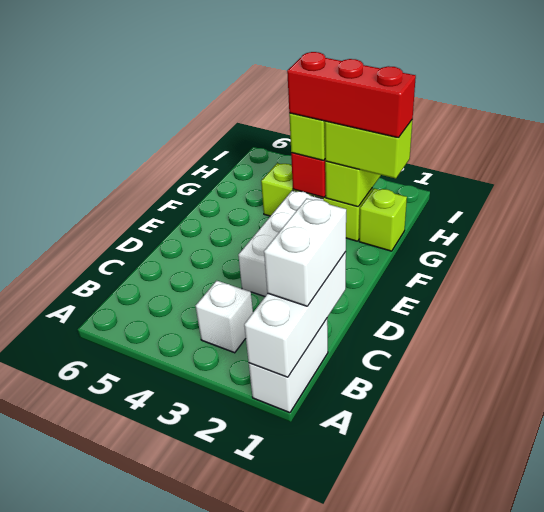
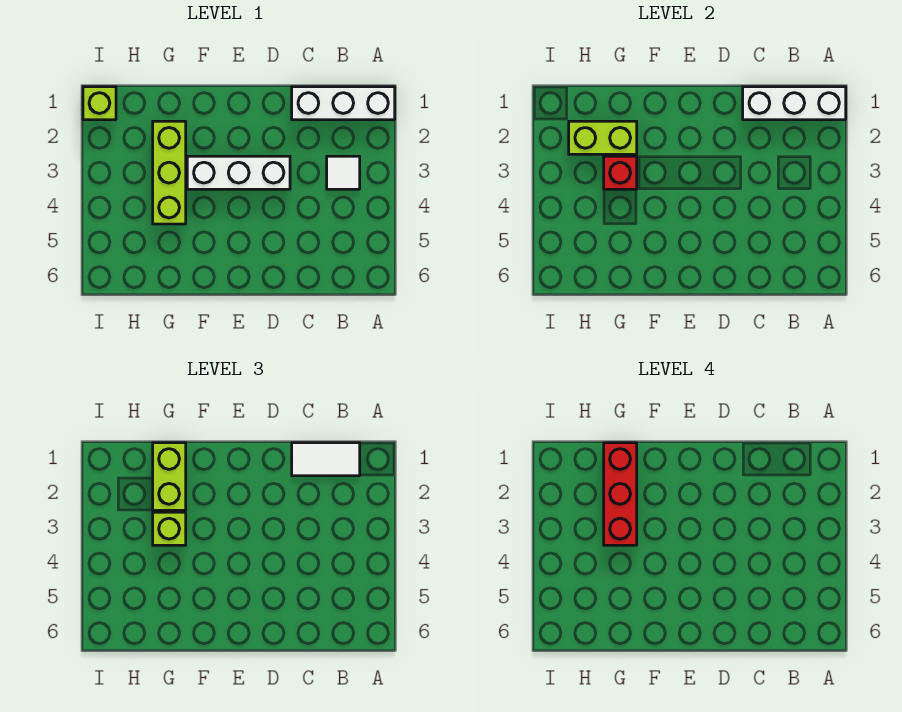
white brick A1:B1 level 1 -> white brick A1:C1 level 1
white brick B1:C1 level 3 -> white tile B1:C1 level 3
white brick B3 level 1 -> white tile B3 level 1
lime brick G1 level 1 -> lime brick I1 level 1

